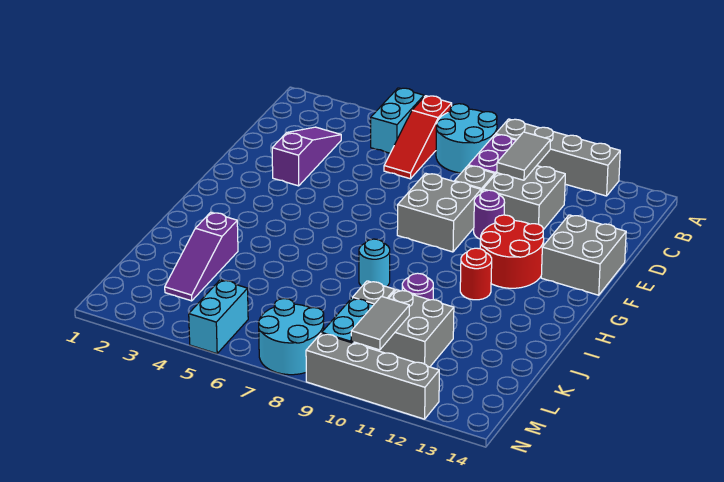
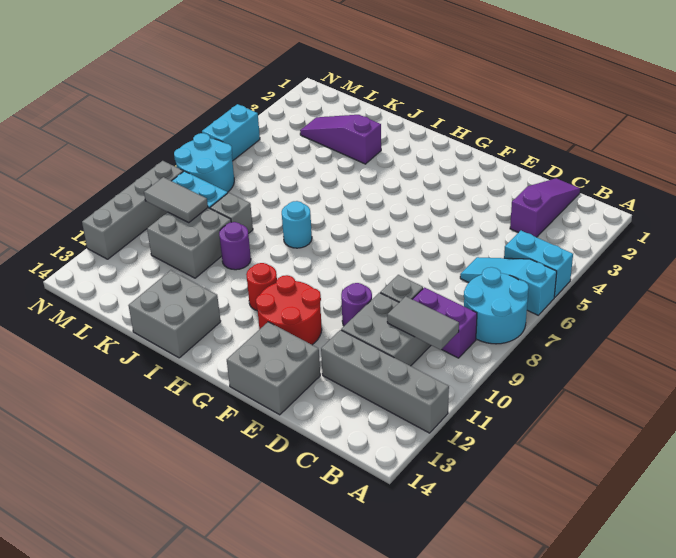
red slope A6:C6 level 1 top A -> cyan slope A6:C6 level 1 top A
grey brick A9:A12 level 1 -> grey brick A12:D12 level 1
purple slope C3:E3 level 1 top E -> purple slope C1:C3 level 1 top 3
grey brick E8:F9 level 1 -> grey brick I13:J14 level 1
cyan brick M5:N5 level 1 -> cyan brick N5:N6 level 1

